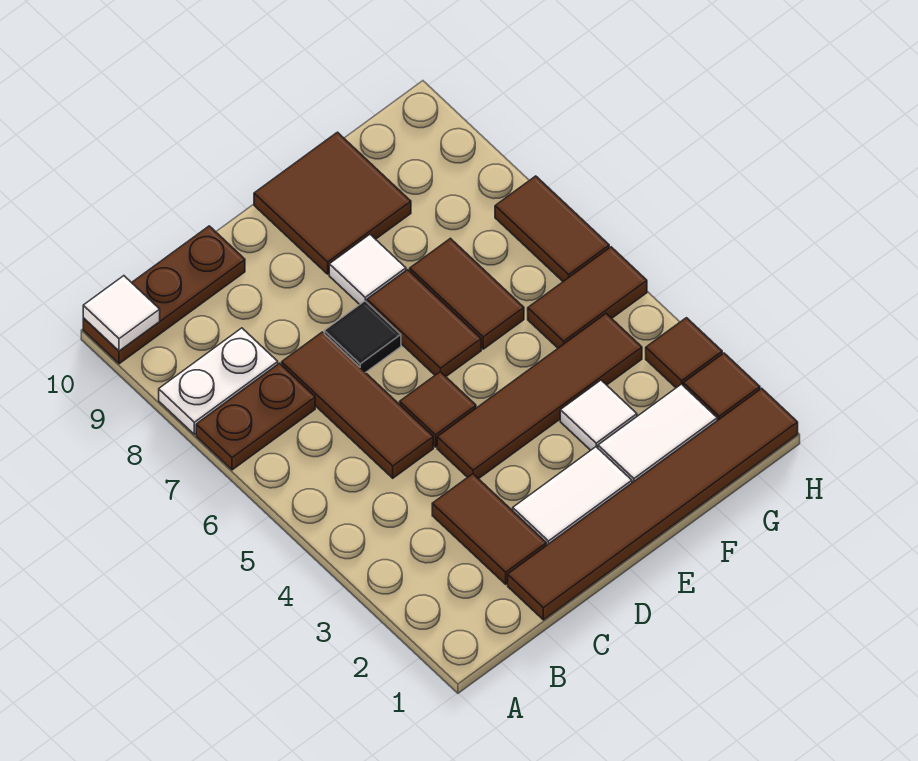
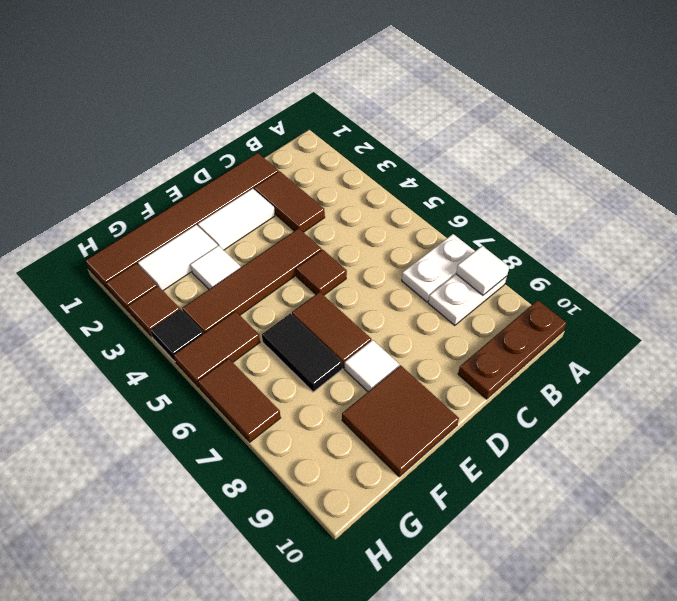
brown plate A7:B7 level 1 -> white plate A7:B7 level 1
white tile A10 level 2 -> white tile A8 level 2
brown tile C5:C7 level 1 -> none
black tile D7 level 1 -> black tile H4 level 1
brown tile F6:F7 level 1 -> black tile F6:F7 level 1

